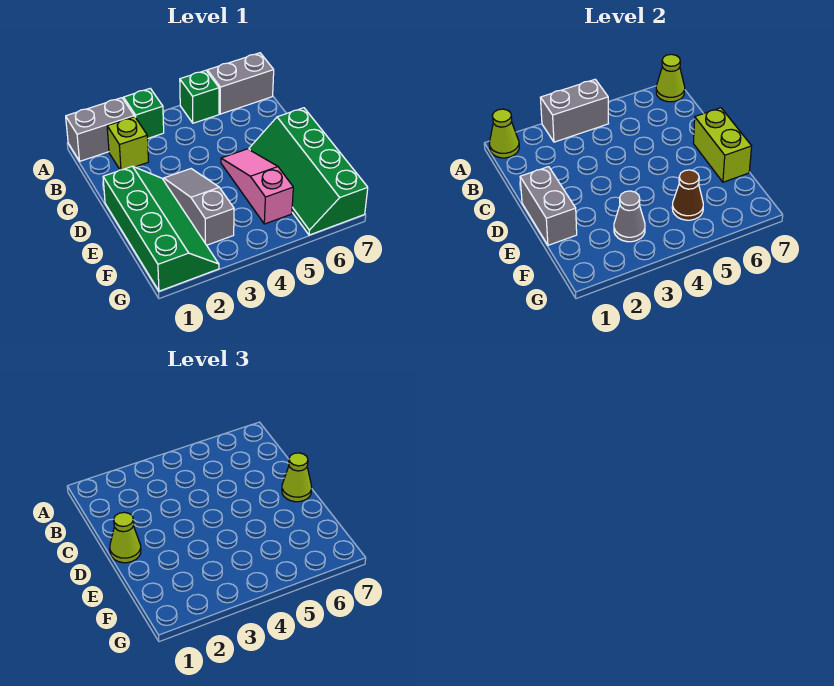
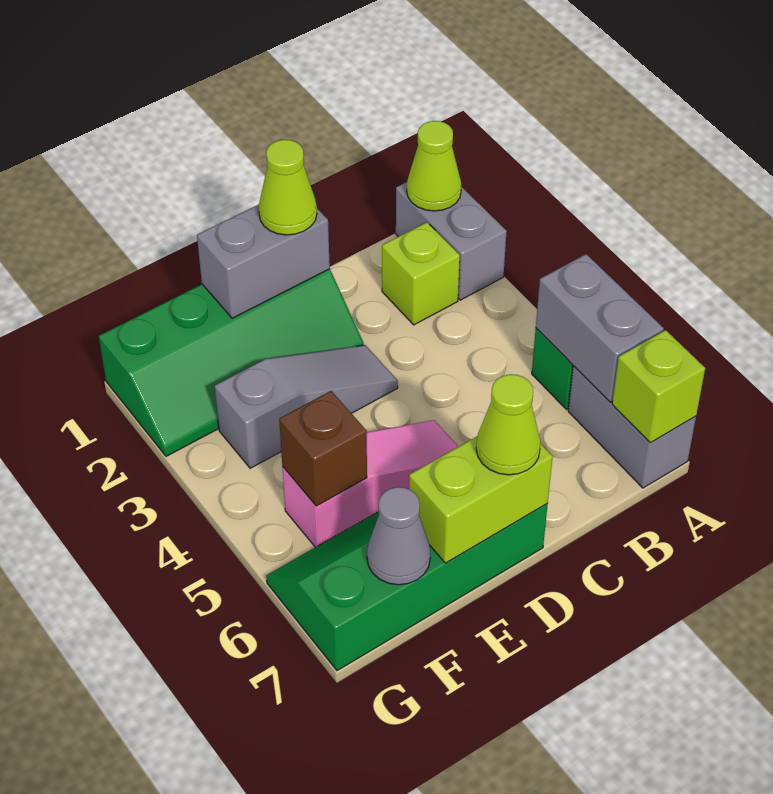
green brick A3 level 1 -> none
grey brick A3:A4 level 2 -> grey brick A5:A6 level 2
lime cone A7 level 2 -> lime brick A7 level 2
grey cone F3 level 2 -> grey cone F7 level 2
brown cone F5 level 2 -> brown brick F5 level 2

